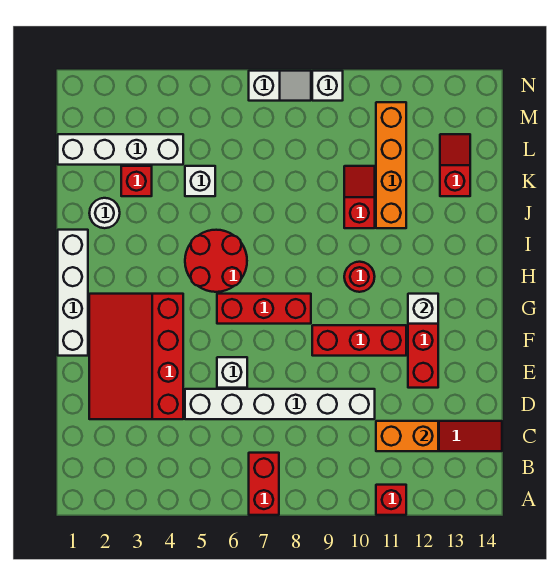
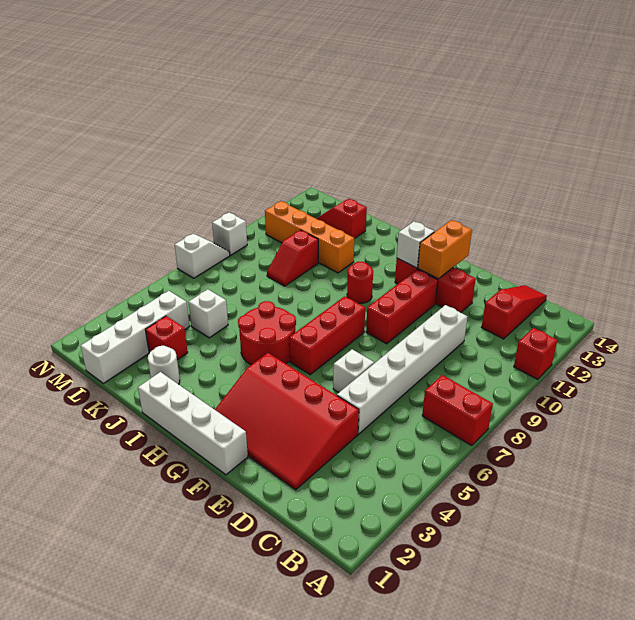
orange brick C11:C12 level 2 -> orange brick F12:F13 level 2
red slope J10:K10 level 1 top J -> red slope K9:K10 level 1 top 10

